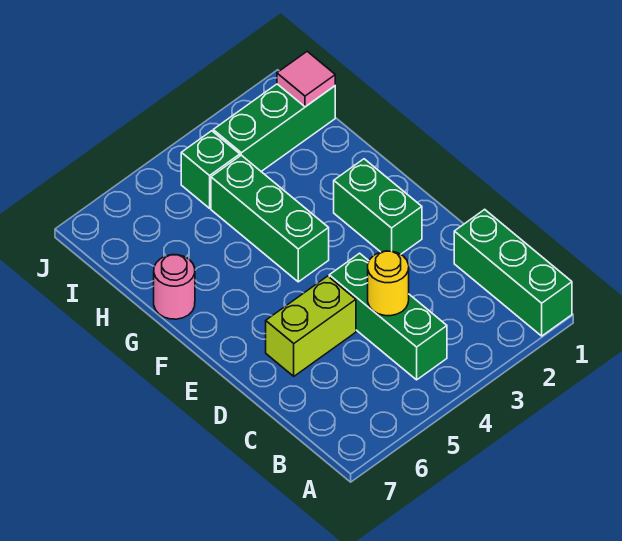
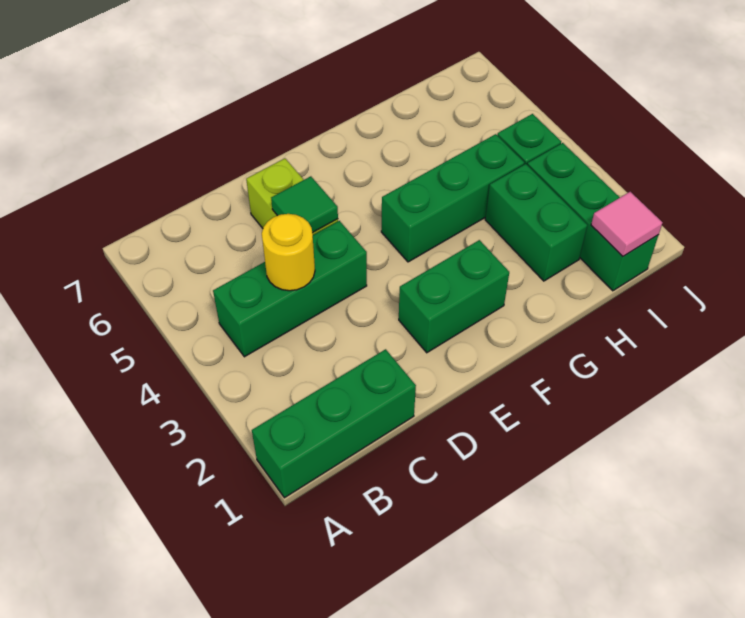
none -> green tile D5 level 2
pink round brick G7 level 1 -> none
none -> green brick H2:H3 level 1

